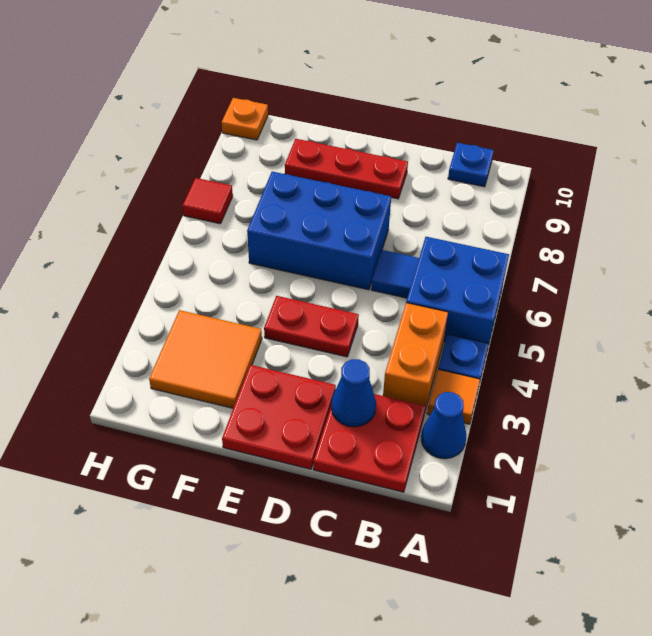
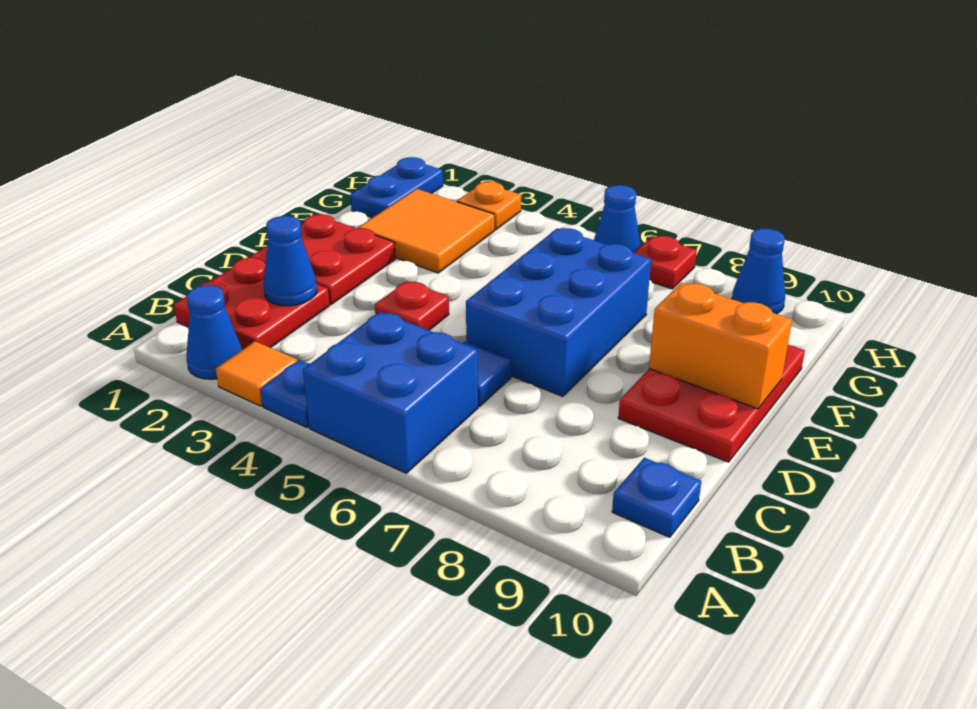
orange brick B3:B4 level 1 -> orange brick E9:E10 level 2
red plate D4:E4 level 1 -> red plate D4 level 1
red plate D9:F9 level 1 -> red plate D9:F10 level 1
none -> blue plate G1:H1 level 1
none -> blue cone H6 level 1
red tile H7 level 1 -> red plate H7 level 1
none -> blue cone H9 level 1
orange plate H10 level 1 -> orange plate H3 level 1

